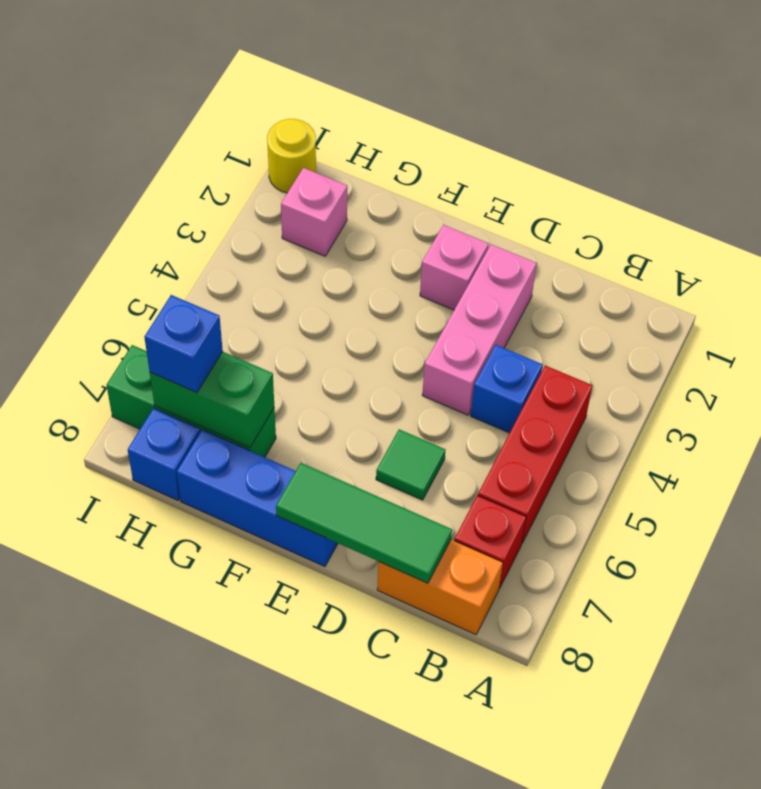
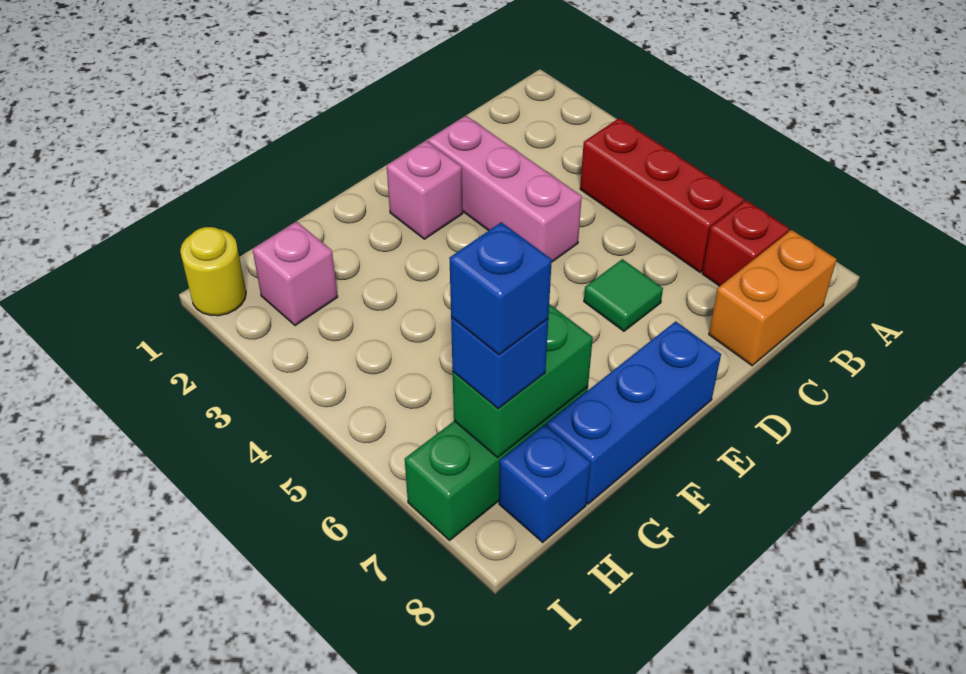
blue brick C4 level 1 -> blue brick H7 level 4
green tile C8:E8 level 2 -> none

